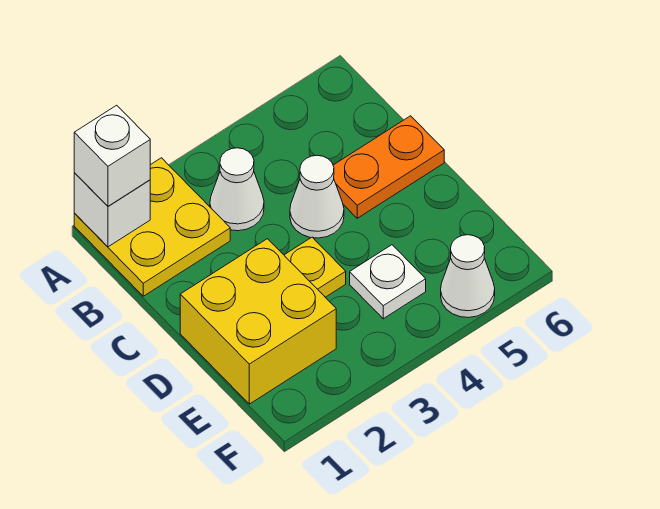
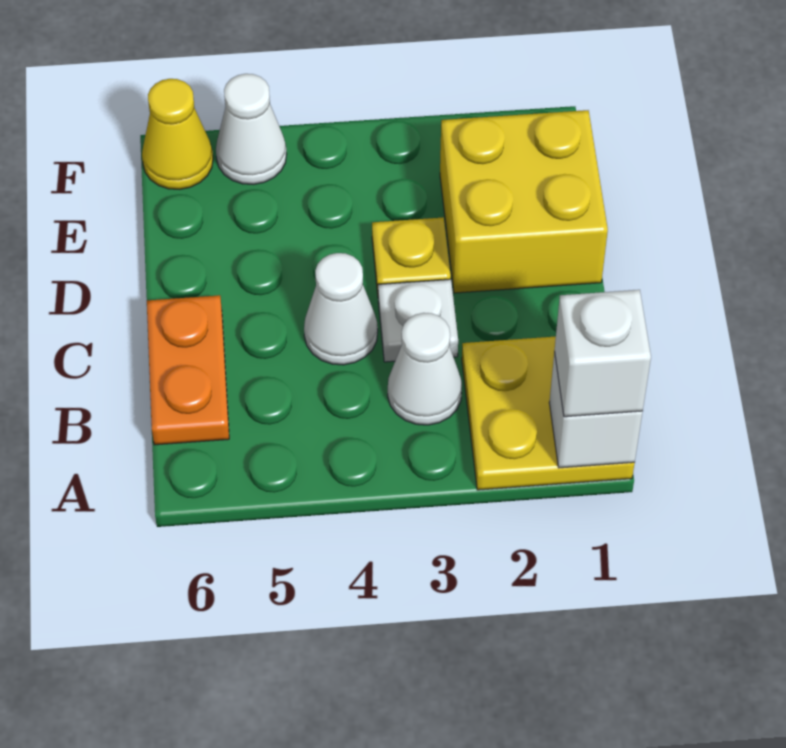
orange plate C5:C6 level 1 -> orange plate B6:C6 level 1
white plate E4 level 1 -> white plate C3 level 1
none -> yellow cone F6 level 1

